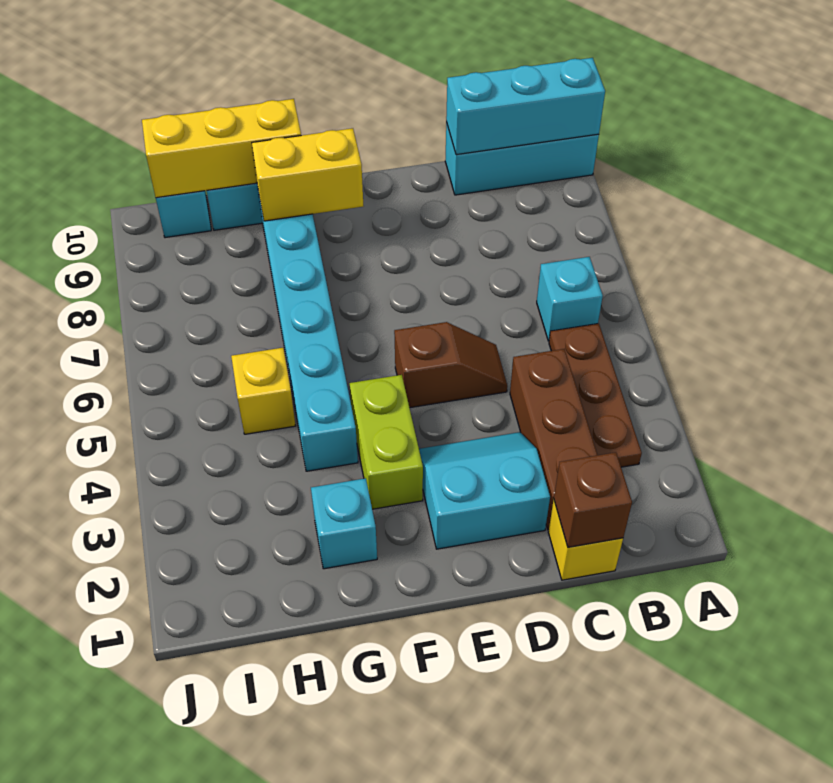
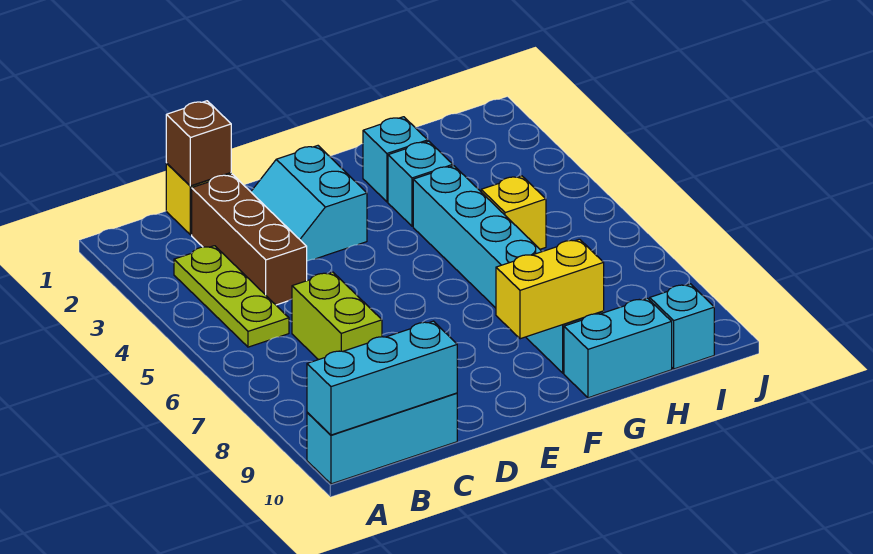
brown plate B3:B5 level 1 -> lime plate B3:B5 level 1
cyan brick B6 level 1 -> cyan brick G3 level 1
cyan slope D2:E3 level 1 top 2 -> cyan slope D2:E3 level 1 top E
brown slope D5:E5 level 1 top E -> none
lime brick F3:F4 level 1 -> lime brick C6:C7 level 1
yellow brick G10:I10 level 2 -> none

